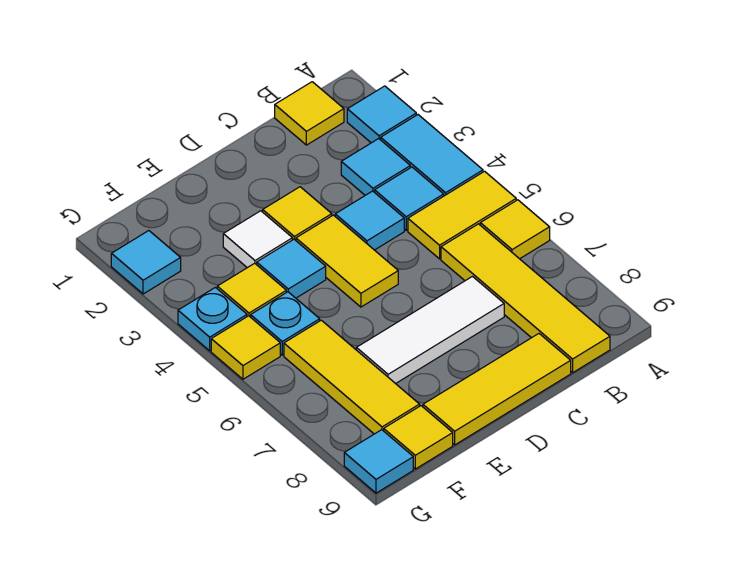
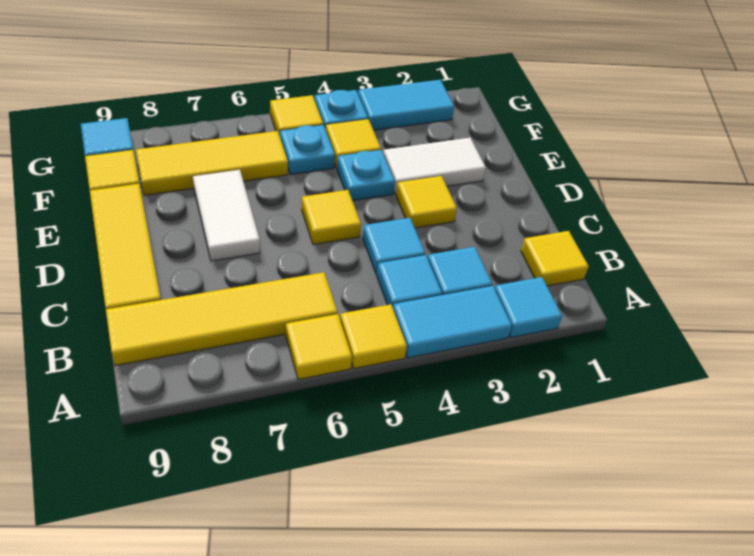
yellow tile A5:B5 level 1 -> yellow tile A5 level 1
white tile C7:E7 level 1 -> white tile D7:E7 level 1
yellow tile D4:D5 level 1 -> yellow tile D5 level 1
white tile E3 level 1 -> white tile E2:E3 level 1
cyan tile E4 level 1 -> cyan plate E4 level 1
cyan tile G2 level 1 -> cyan tile G2:G3 level 1

